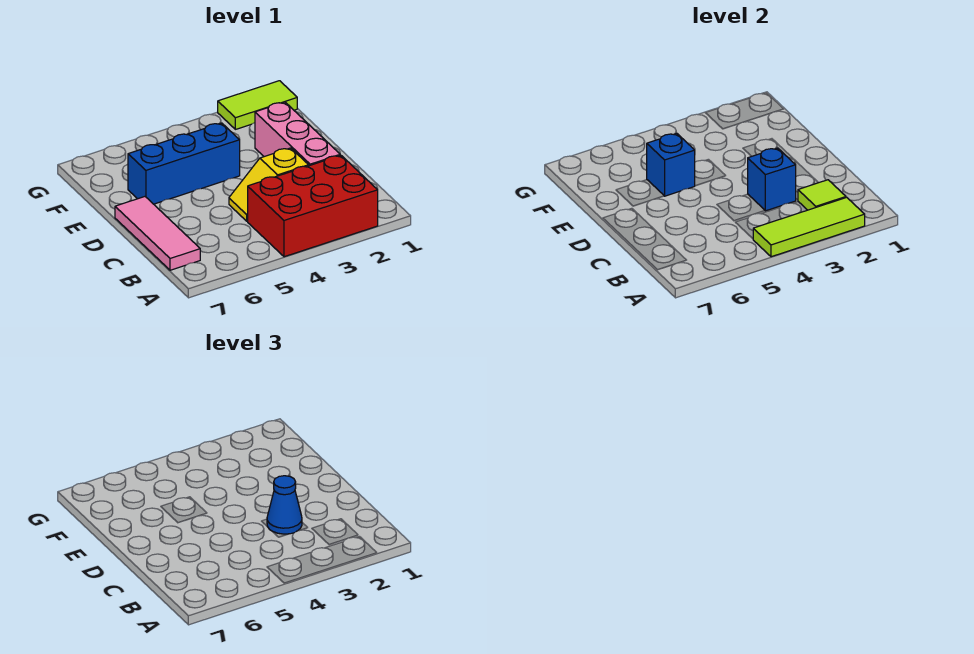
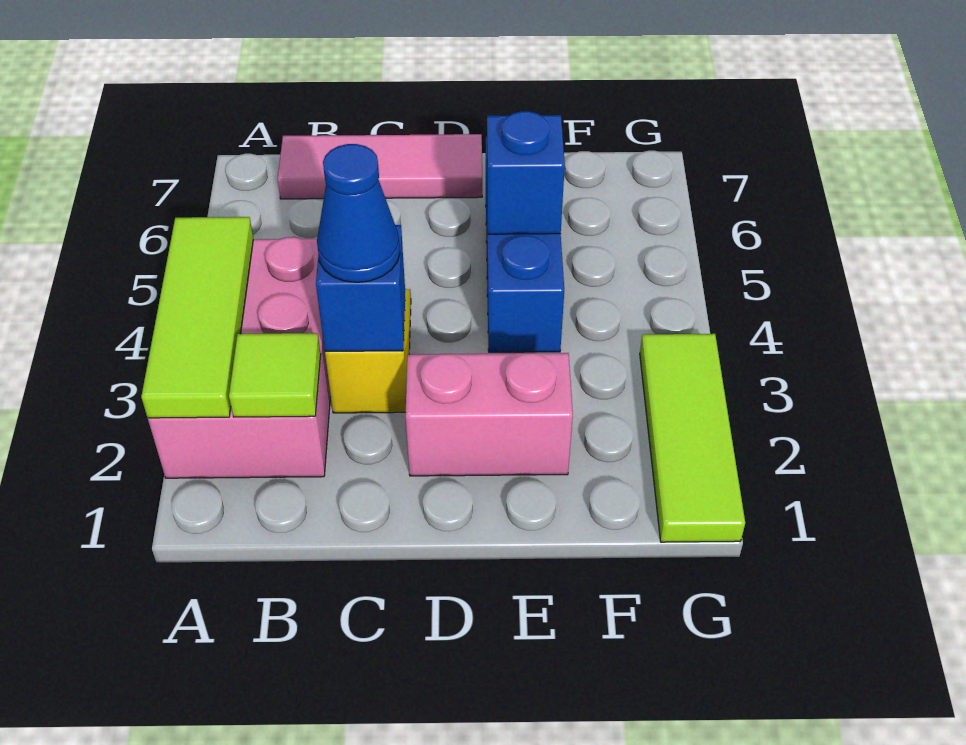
red brick A2:B4 level 1 -> pink brick A2:B4 level 1
pink brick C2:E2 level 1 -> pink brick D2:E2 level 1
lime tile G1:G2 level 1 -> lime tile G1:G3 level 1

